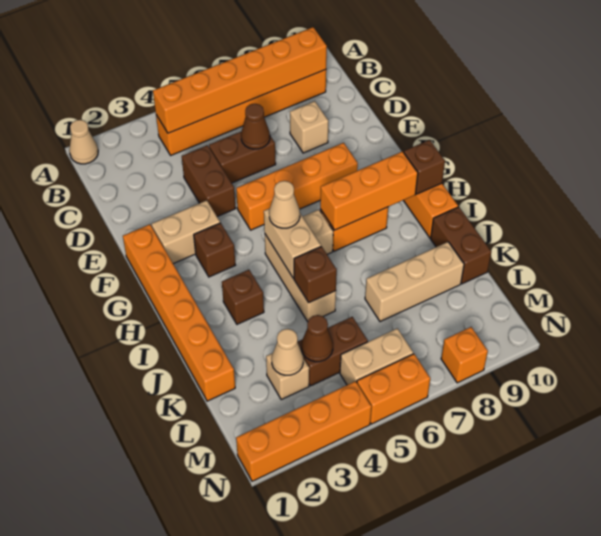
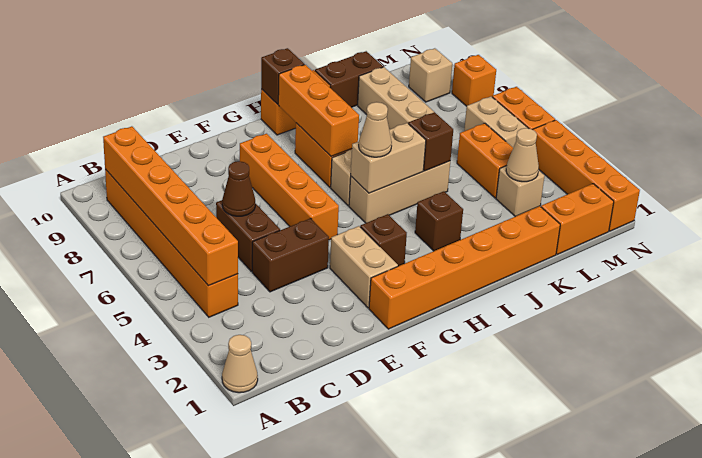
tan brick D8 level 1 -> tan brick M9 level 1
none -> orange brick L1:M1 level 1
brown brick L4:L5 level 1 -> orange brick L4:L5 level 1
brown cone L4 level 2 -> none

